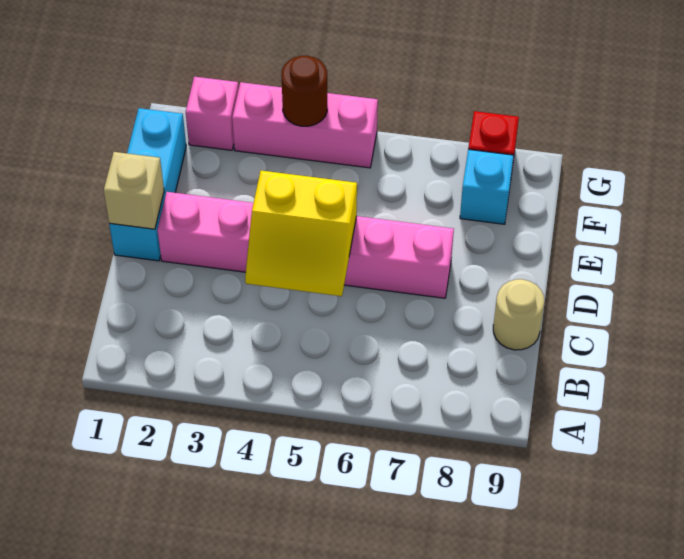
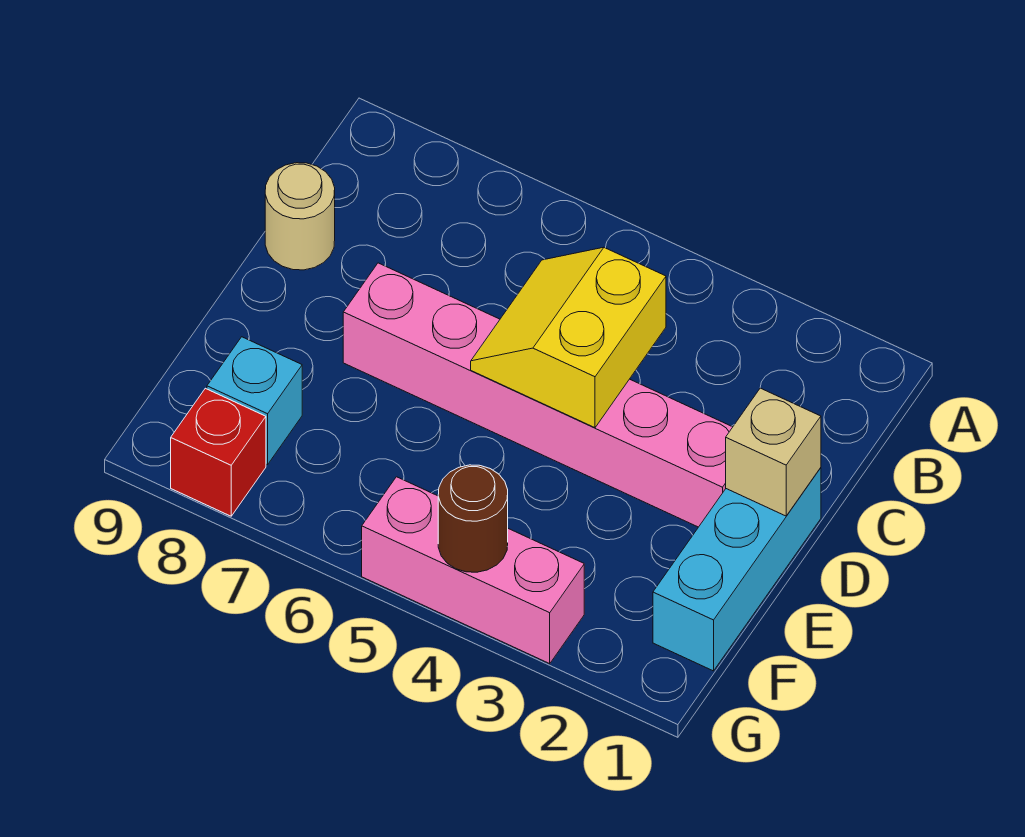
yellow slope C4:D5 level 2 top D -> yellow slope C4:D5 level 2 top 4
pink brick G2 level 1 -> none

